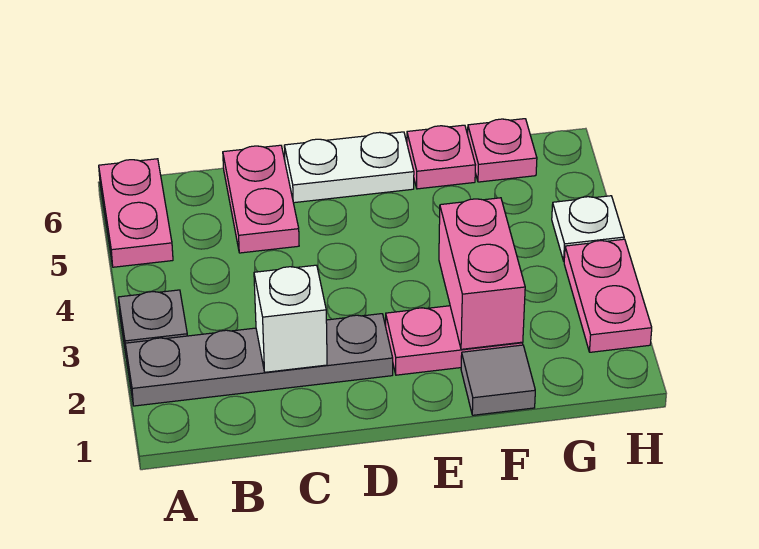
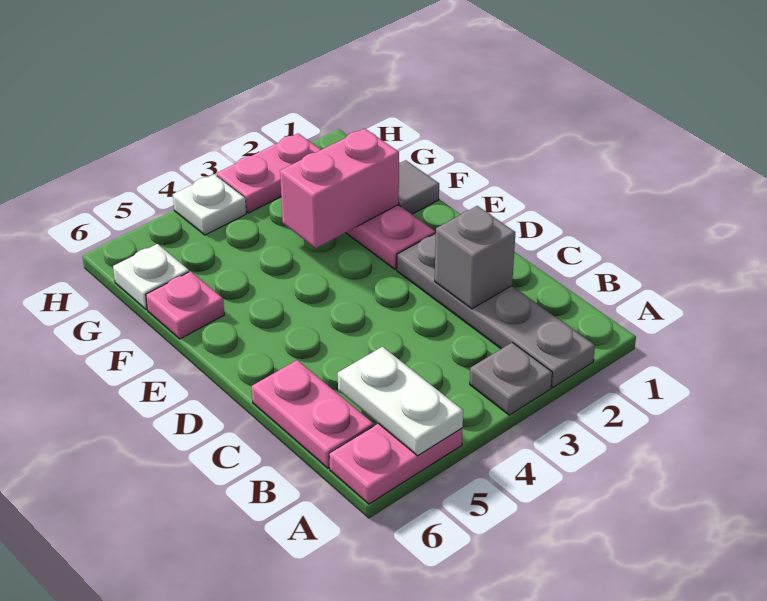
white brick C2 level 2 -> grey brick C2 level 2
pink plate C5:C6 level 1 -> pink plate B6:C6 level 1
white plate D6:E6 level 1 -> white plate A5:B5 level 2
pink plate G6 level 1 -> white plate G6 level 1

